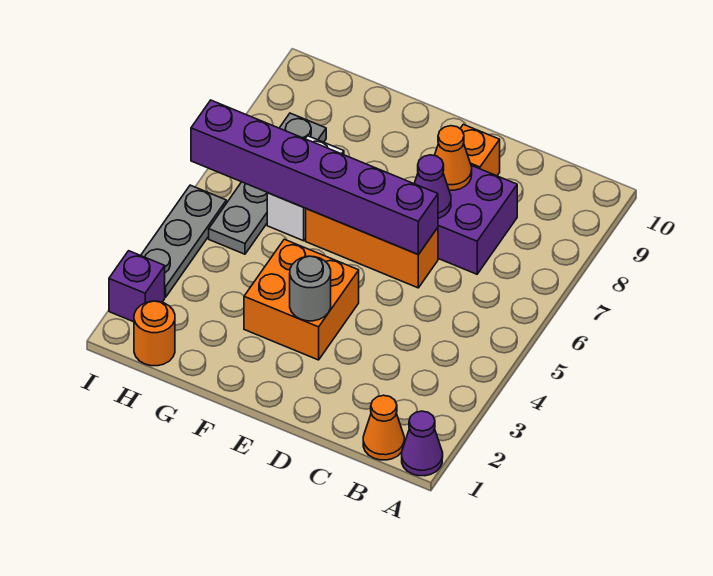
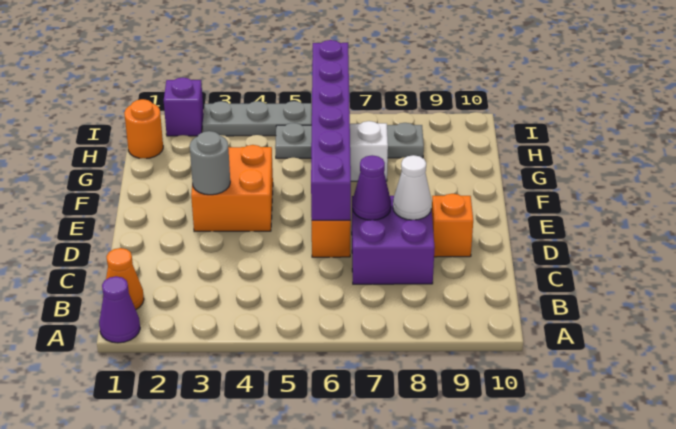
orange cone D8 level 2 -> white cone D8 level 2

